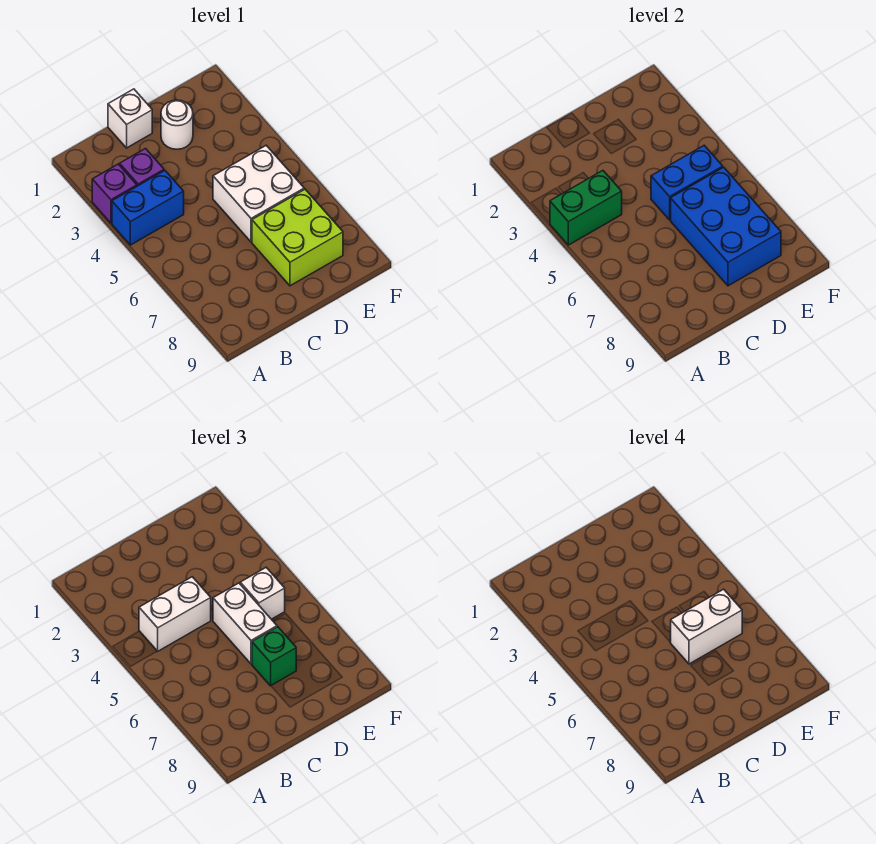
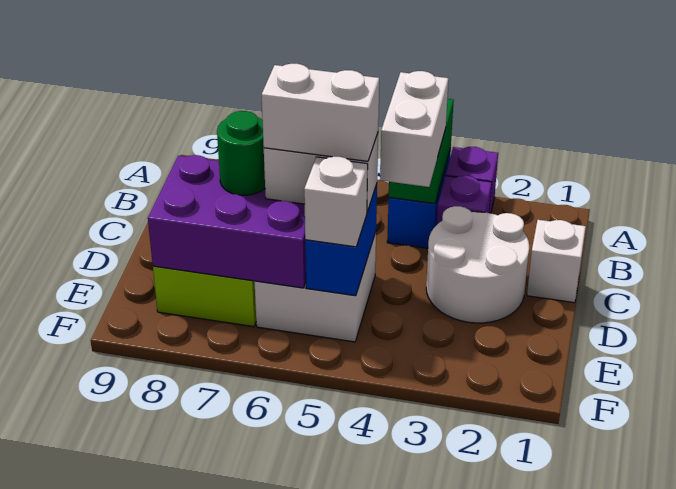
white round brick D2 level 1 -> white round brick C2:D3 level 1
blue brick D6:E8 level 2 -> purple brick D6:E8 level 2
white brick D6:E6 level 4 -> white brick D5:D6 level 4
green brick D7 level 3 -> green round brick D7 level 3

